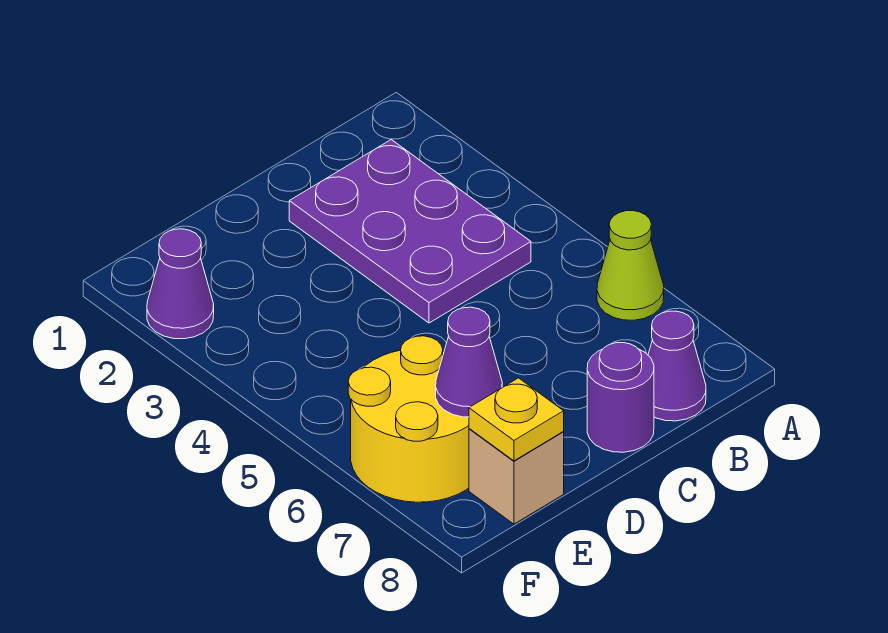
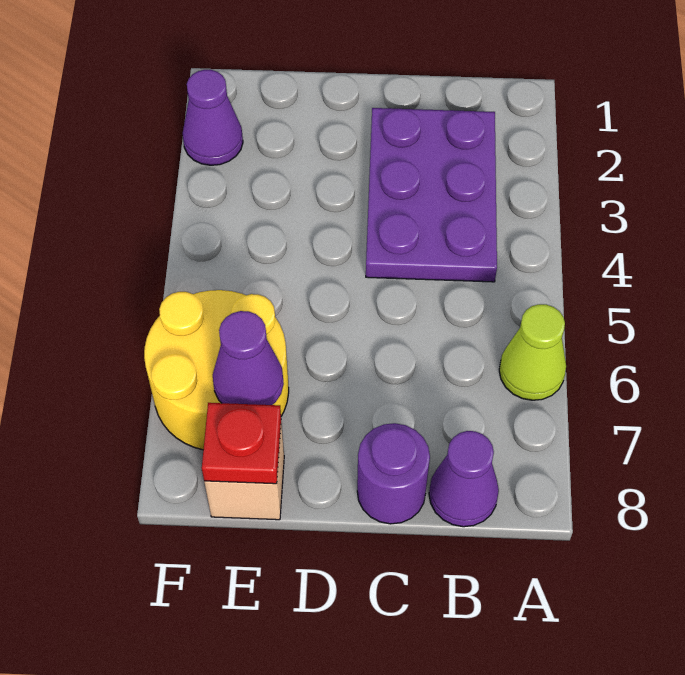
yellow plate E8 level 2 -> red plate E8 level 2

